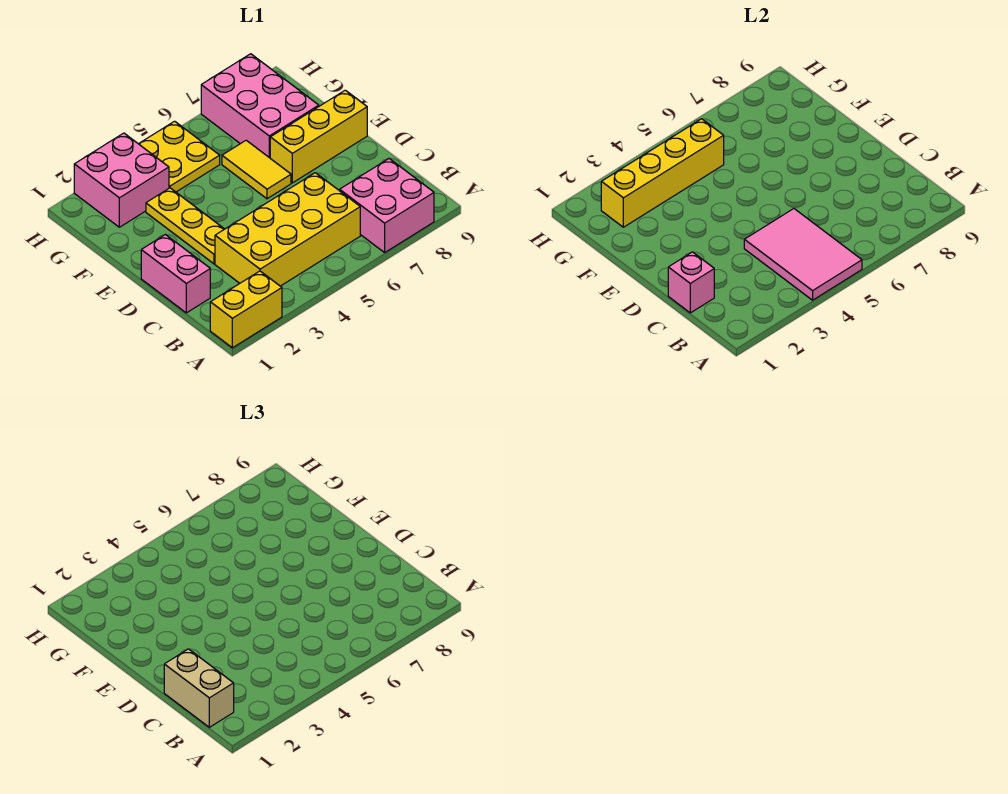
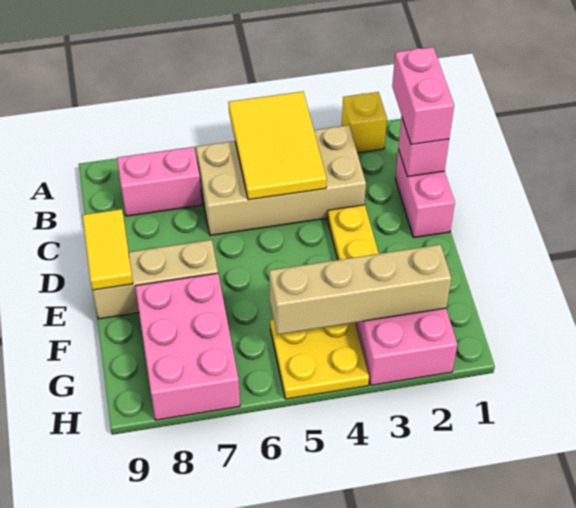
yellow brick A1:A2 level 1 -> yellow brick A2 level 1
pink tile A4:C5 level 2 -> yellow tile A4:C5 level 2
pink brick A7:B8 level 1 -> pink brick B7:B8 level 1
tan brick B1:C1 level 3 -> pink brick B1:C1 level 3
yellow brick B3:C6 level 1 -> tan brick B3:C6 level 1
yellow tile E6:F6 level 1 -> yellow tile D9:E9 level 2
yellow brick E7:E9 level 1 -> tan brick E7:E9 level 1
yellow brick G2:G5 level 2 -> tan brick G2:G5 level 2

